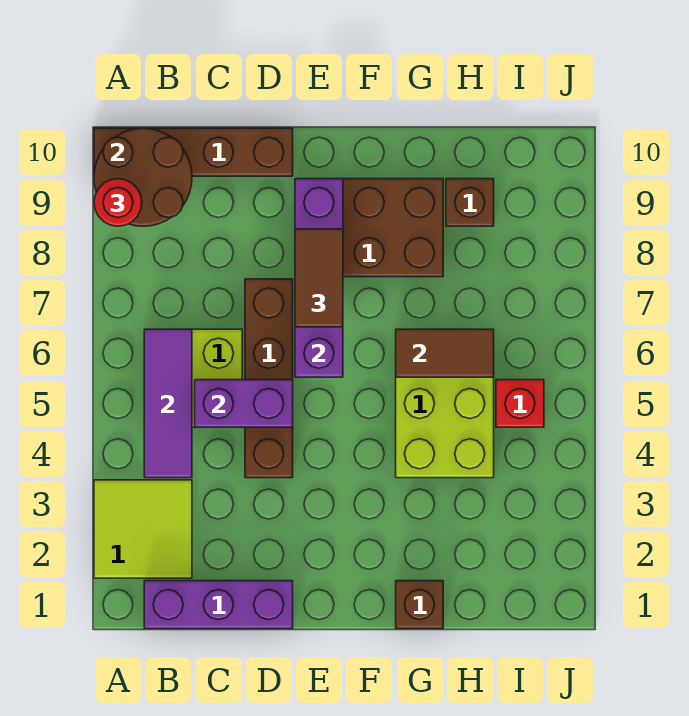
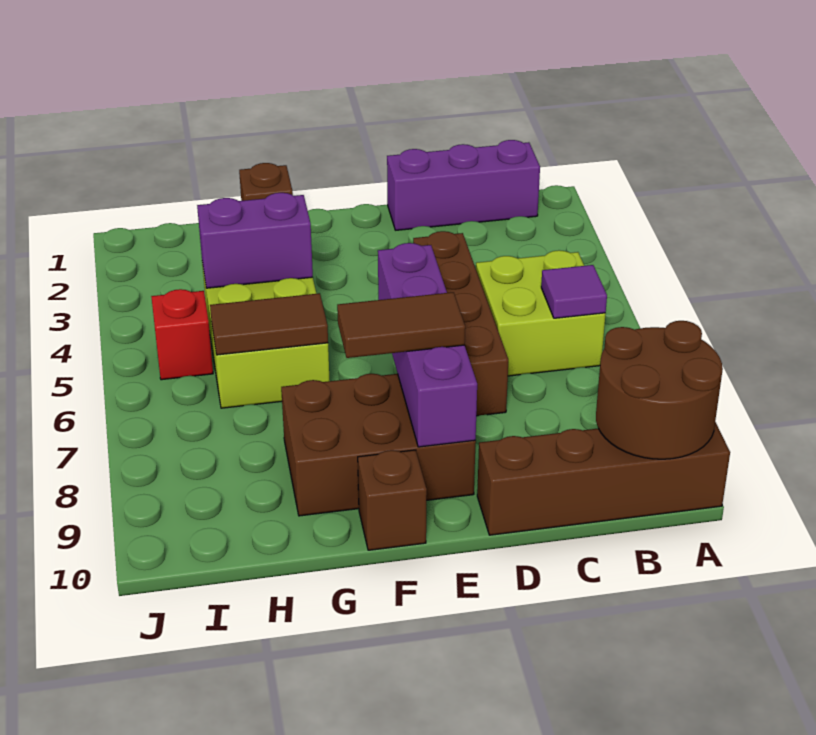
lime tile A2:B3 level 1 -> none
red round brick A9 level 3 -> none
purple tile B4:B6 level 2 -> purple tile B6 level 2
purple brick C5:D5 level 2 -> purple brick G4:H4 level 2
brown tile E7:E8 level 3 -> brown tile E8:F8 level 3
brown brick H9 level 1 -> brown brick F10 level 1

